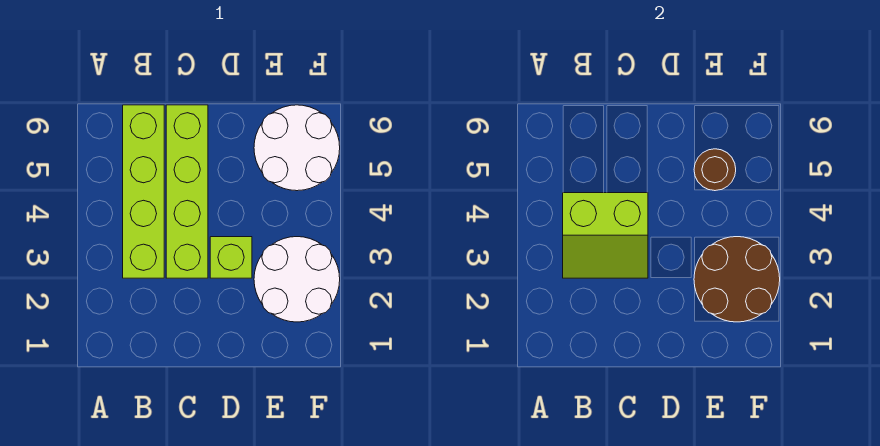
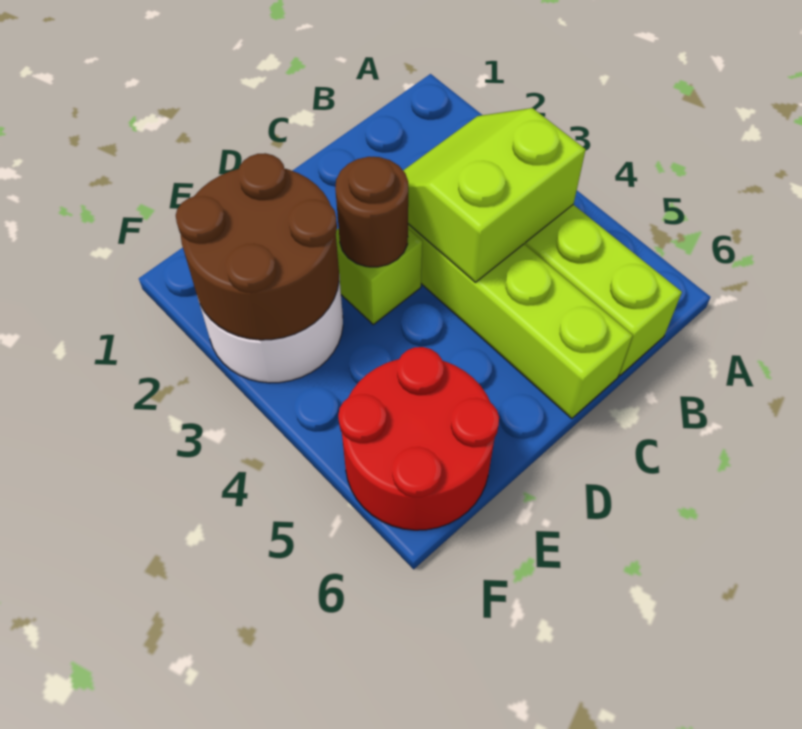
white round brick E5:F6 level 1 -> red round brick E5:F6 level 1
brown round brick E5 level 2 -> brown round brick D3 level 2

